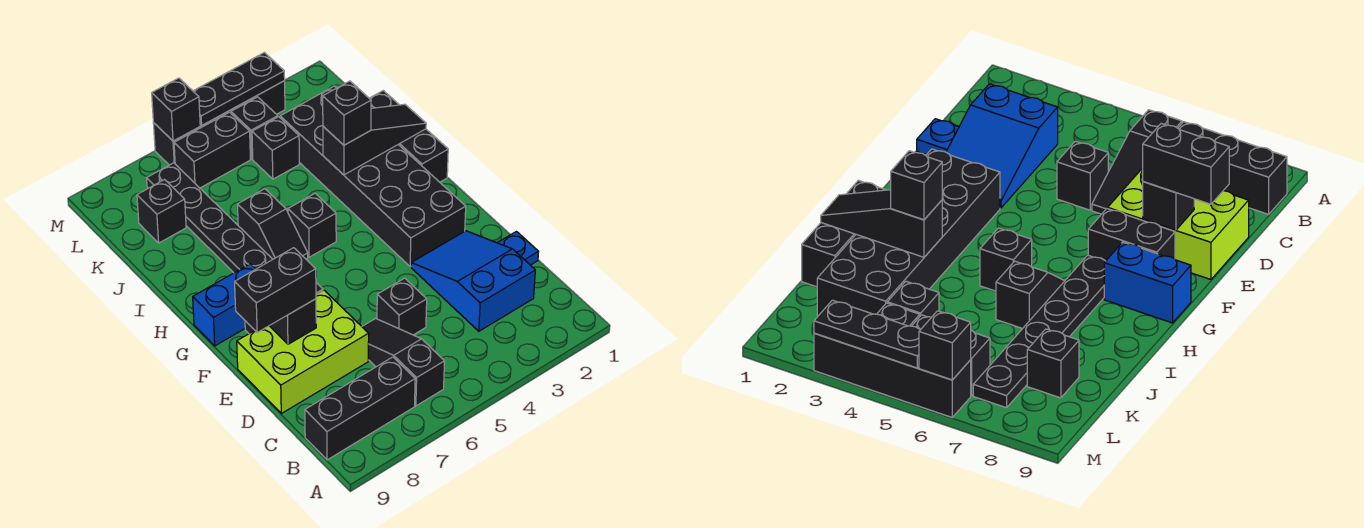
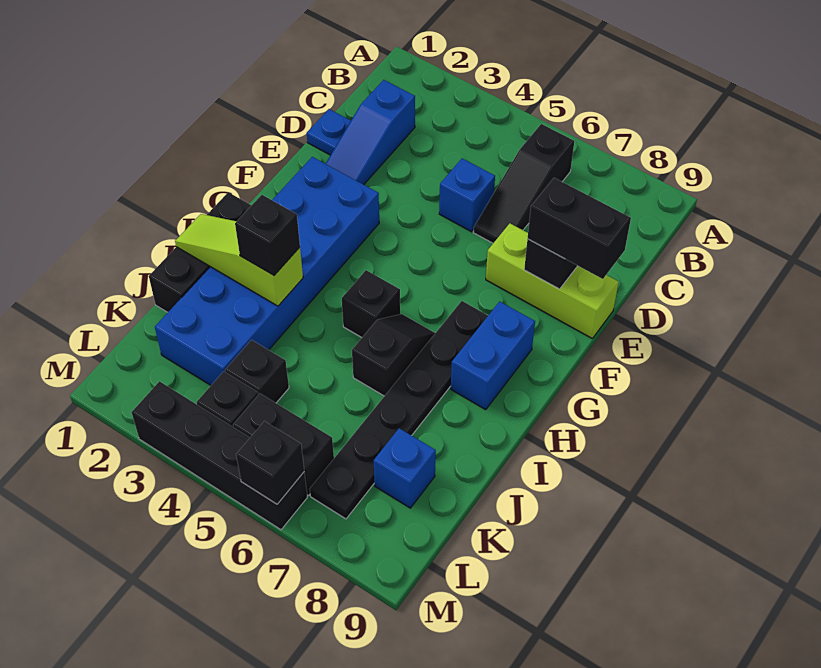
black brick B7:B9 level 1 -> none
blue slope C2:E3 level 1 top C -> blue slope C2:E2 level 1 top C
black brick D5 level 1 -> blue brick D5 level 1
lime brick D7:E9 level 1 -> lime brick E7:E9 level 1
black brick F2:K3 level 1 -> blue brick F2:K3 level 1
black brick F7:F8 level 1 -> none
blue brick G8:G9 level 1 -> blue brick G8:H8 level 1
black slope I1:I3 level 2 top 3 -> lime slope I1:I3 level 2 top 3
black brick K8 level 1 -> blue brick K8 level 1
black plate M3:M5 level 2 -> none

